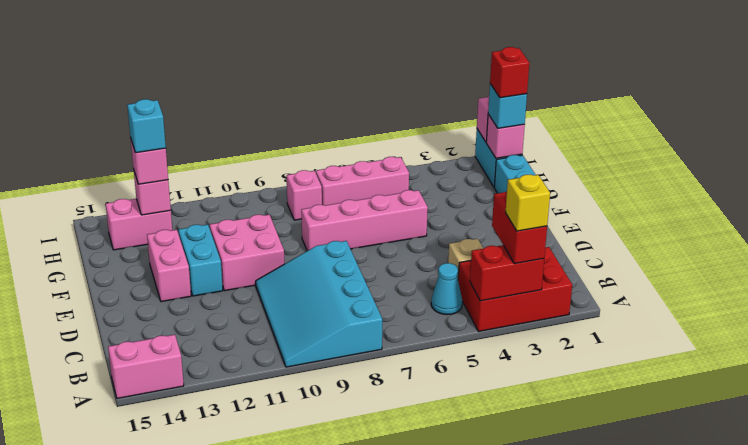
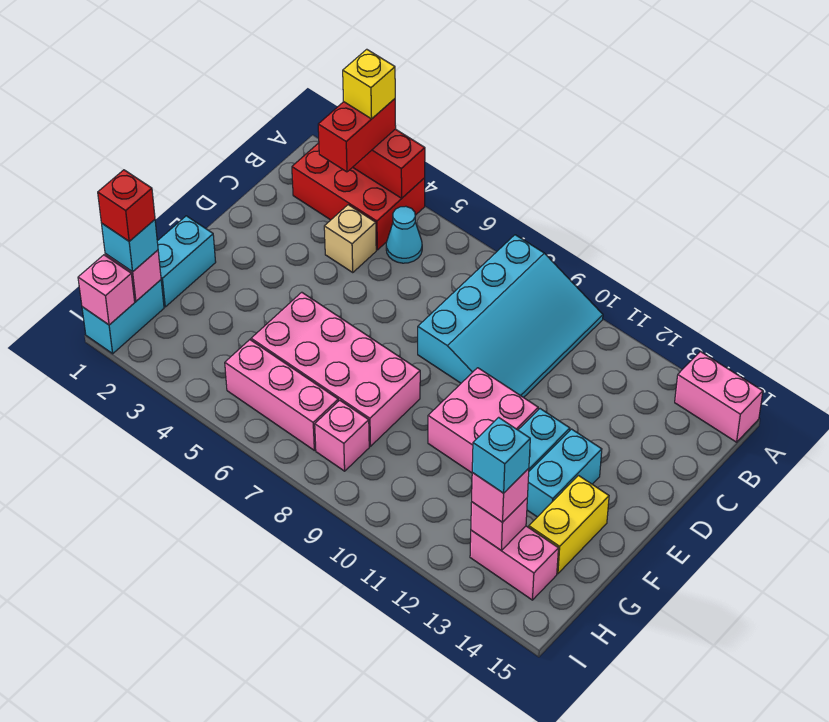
pink brick E13:F13 level 1 -> cyan brick E13:F13 level 1
pink brick F5:F8 level 1 -> pink brick F5:G8 level 1
none -> yellow brick F14:G14 level 1

